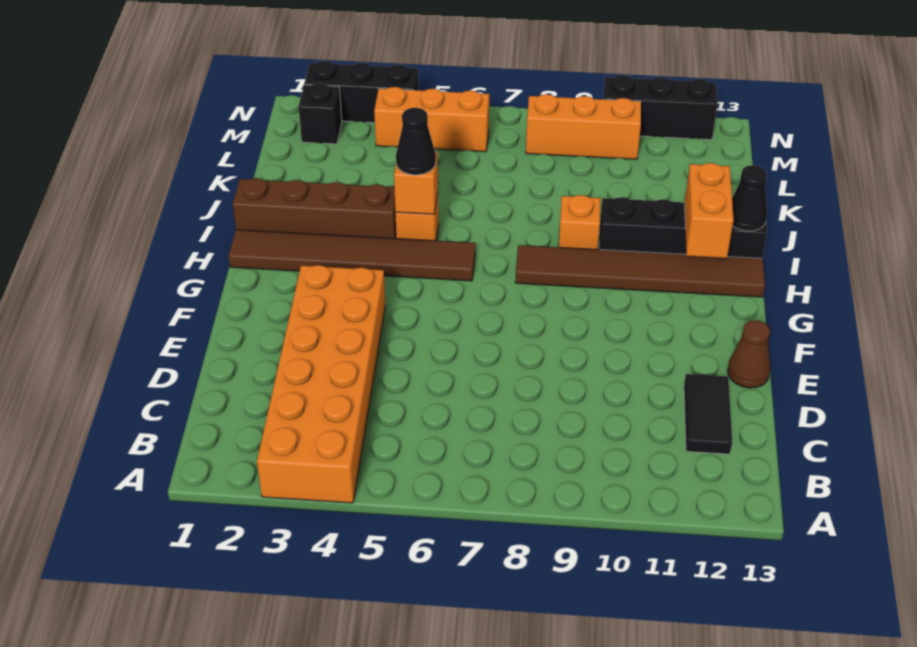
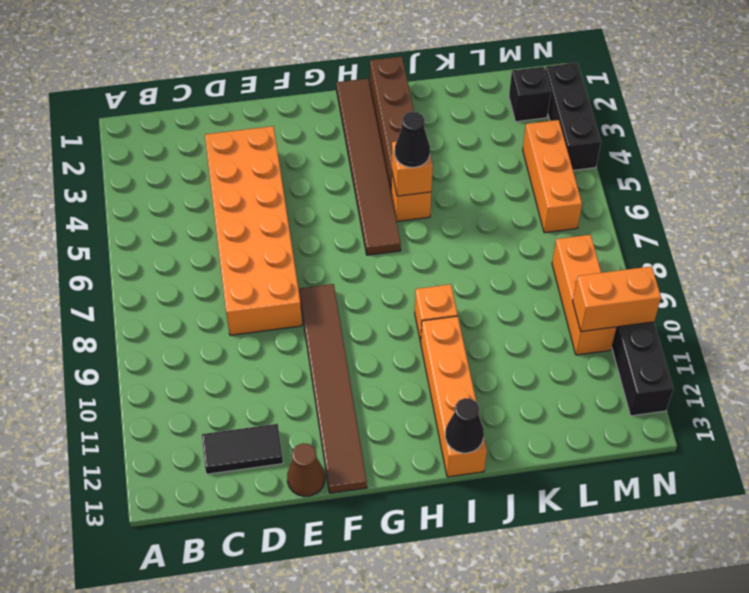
orange brick A3:F4 level 1 -> orange brick D3:E8 level 1
brown tile H8:H13 level 1 -> brown tile F8:F13 level 1
orange brick H12:I12 level 2 -> orange brick M10:N10 level 2
black brick I10:I13 level 1 -> orange brick I10:I13 level 1

